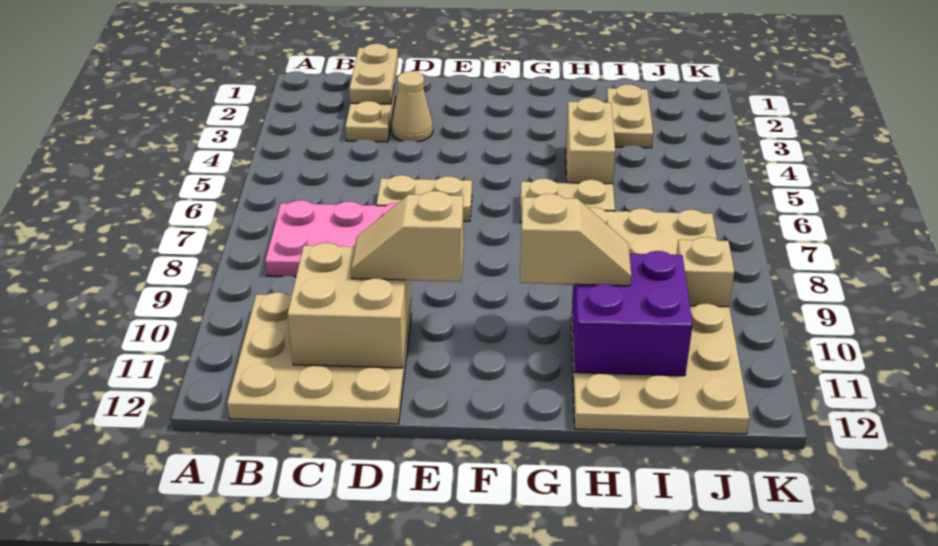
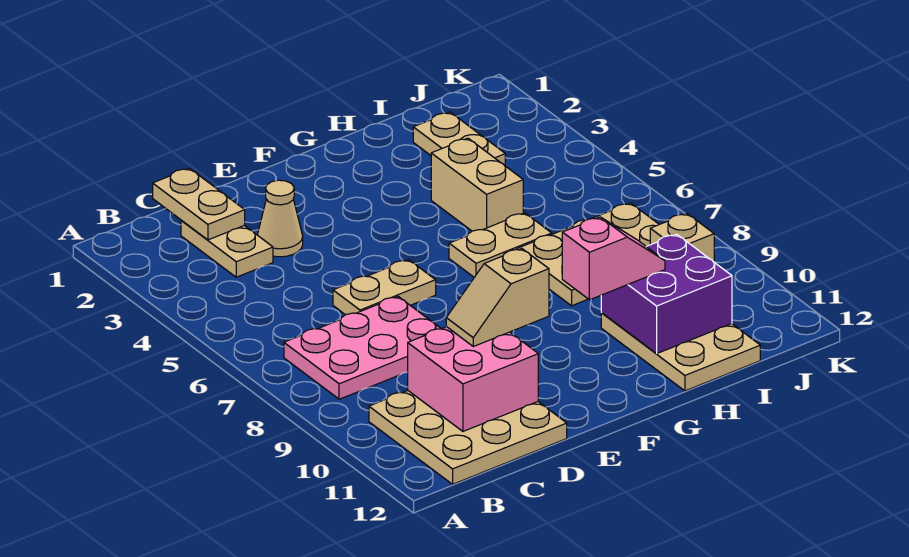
tan brick C10:D11 level 2 -> pink brick C10:D11 level 2
tan slope G10:H10 level 3 top G -> pink slope G10:H10 level 3 top G
tan plate H10:J12 level 1 -> tan plate H10:I12 level 1

